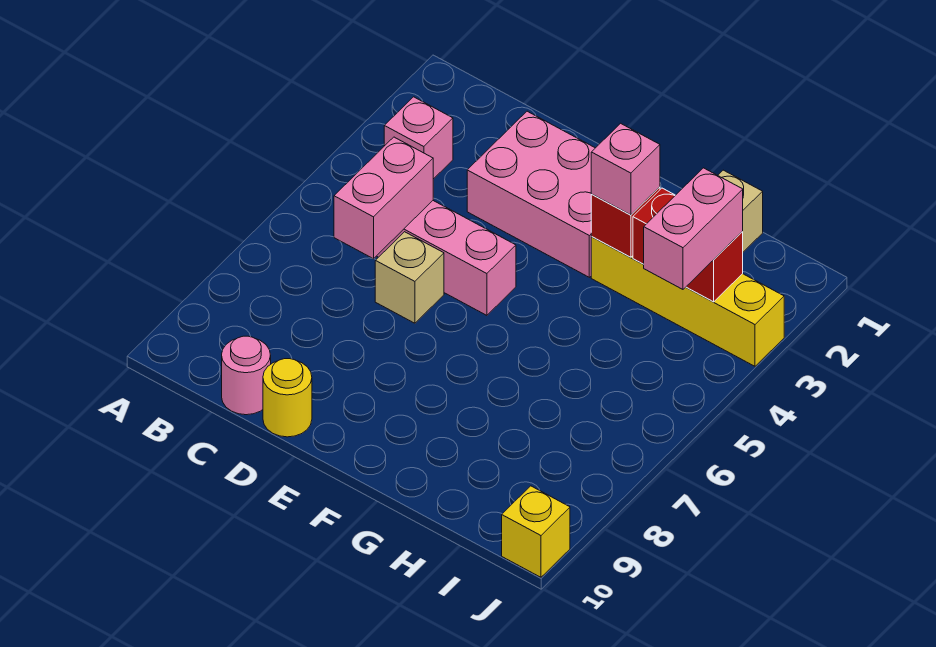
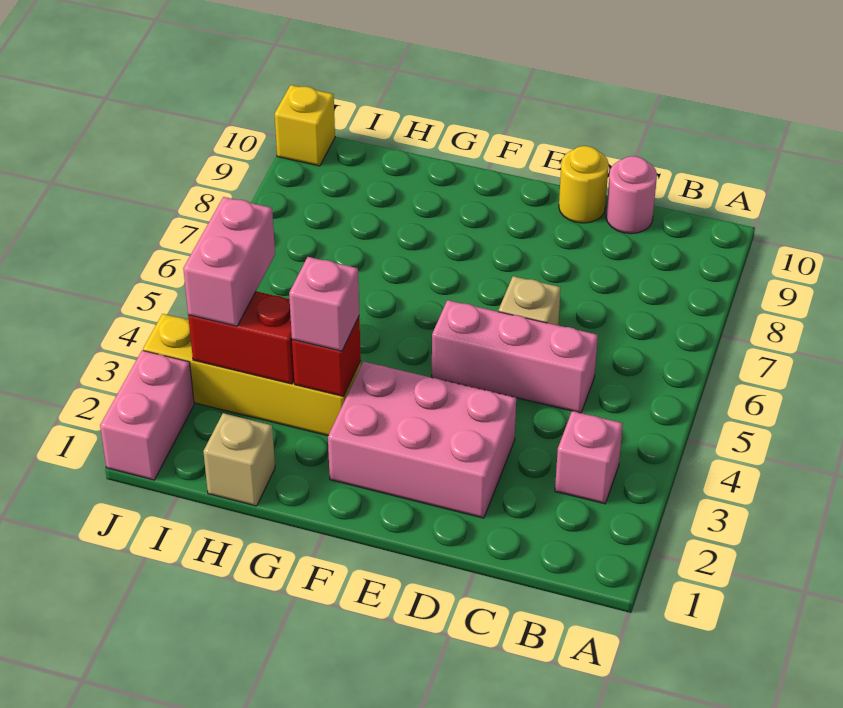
pink brick C5:C6 level 2 -> pink brick J1:J2 level 1

